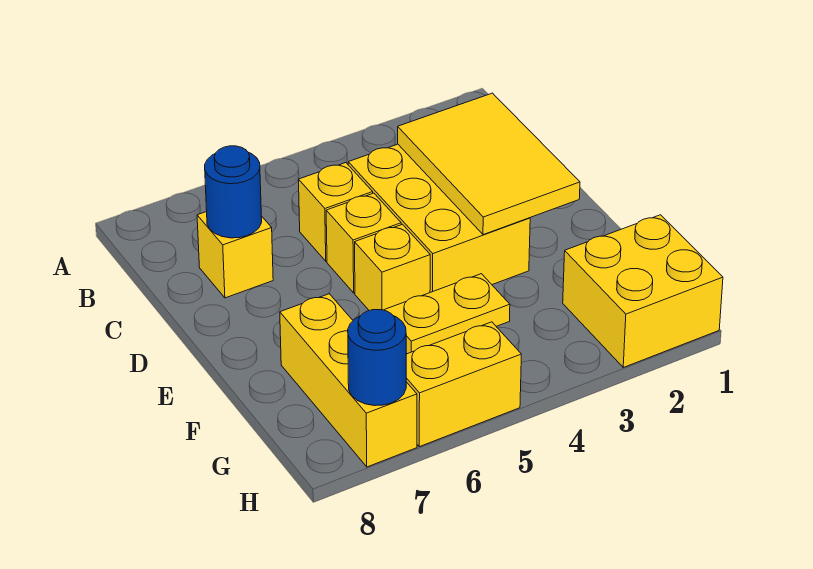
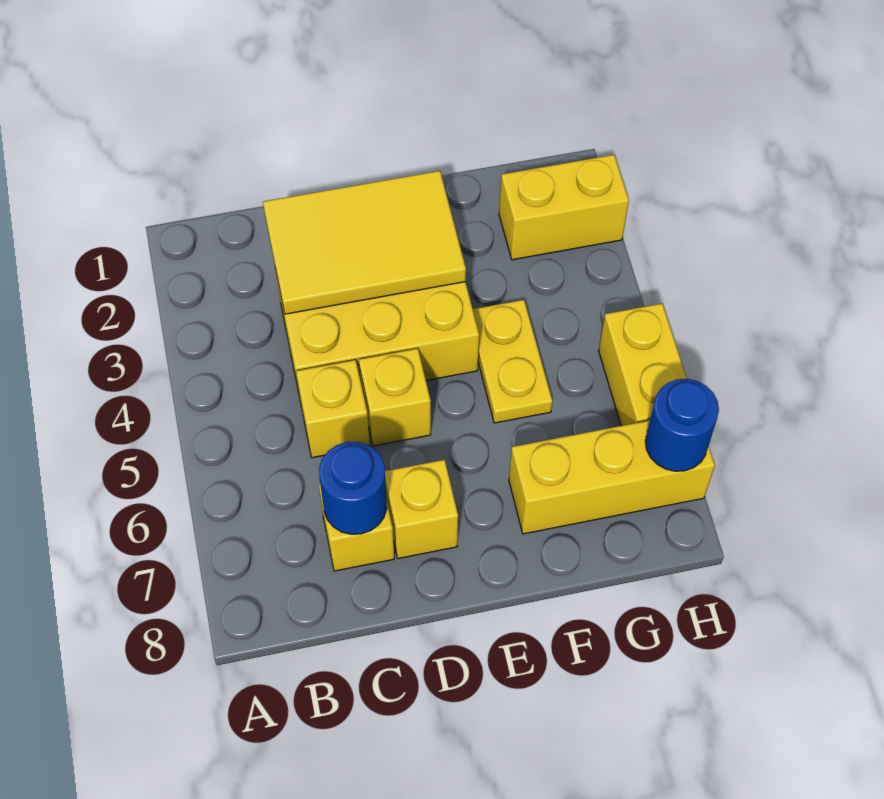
yellow brick E5 level 1 -> yellow brick D7 level 1
yellow brick G1:H2 level 1 -> yellow brick G2:H2 level 1

